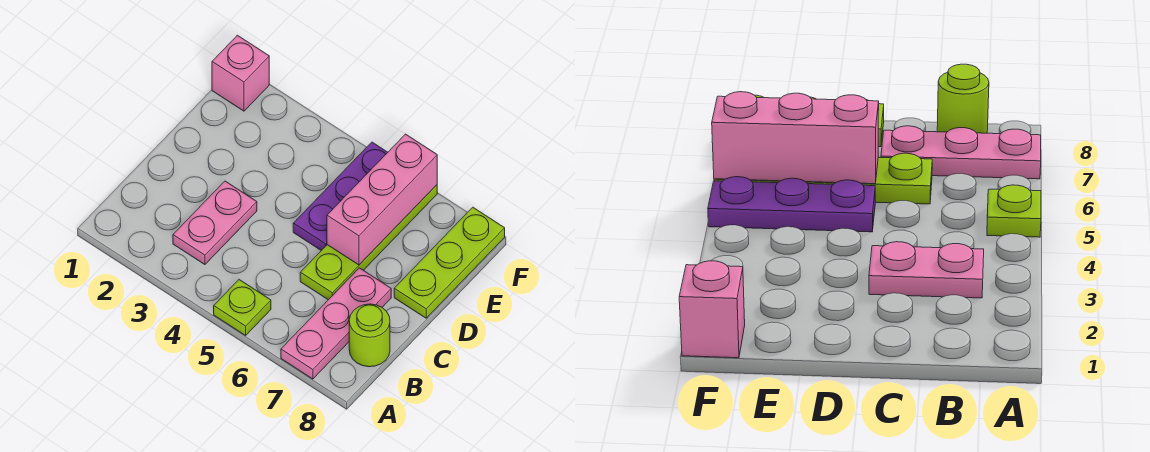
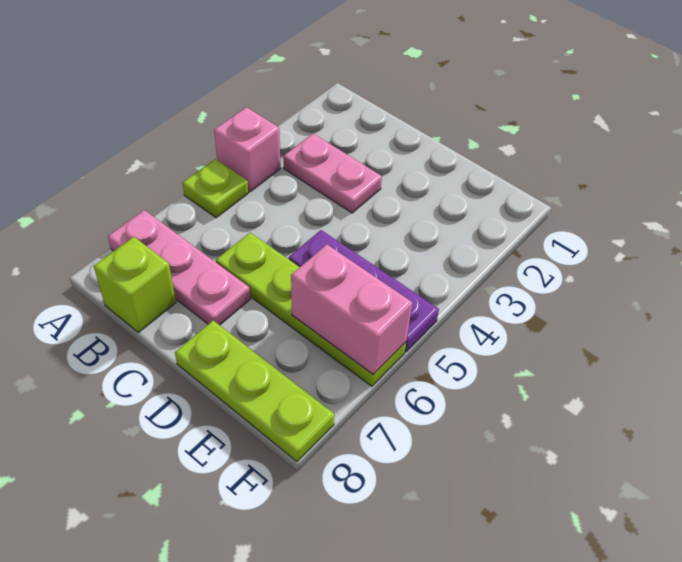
lime round brick B8 level 1 -> lime brick B8 level 1
pink brick D6:F6 level 2 -> pink brick E6:F6 level 2
pink brick F1 level 1 -> pink brick A4 level 1

